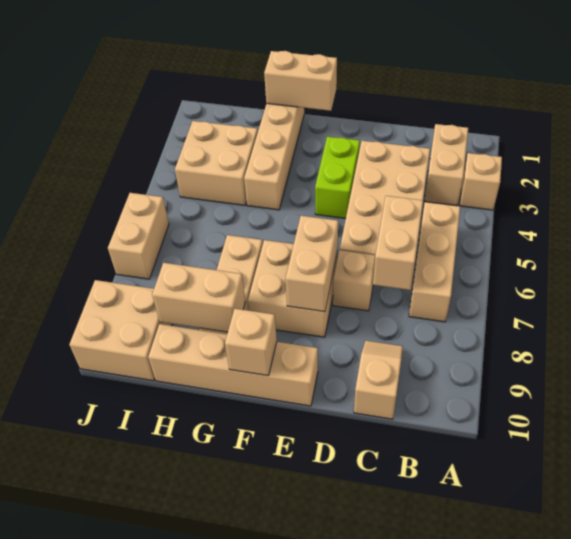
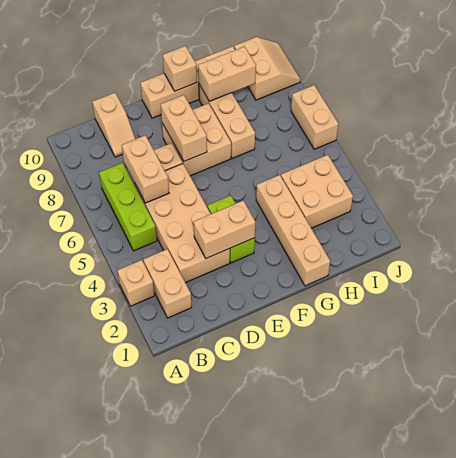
tan brick B5:B7 level 1 -> lime brick B5:B7 level 1
tan brick F1:G1 level 2 -> tan brick D3:E3 level 2
tan brick I9:J10 level 1 -> tan slope I9:J10 level 1 top I

